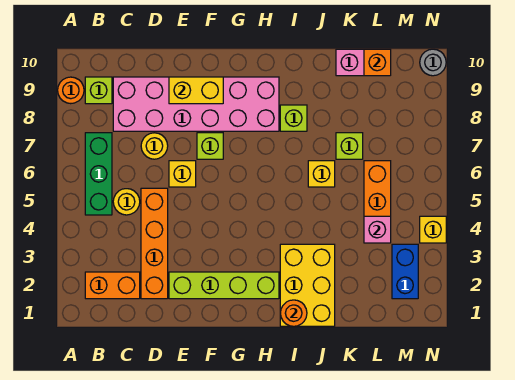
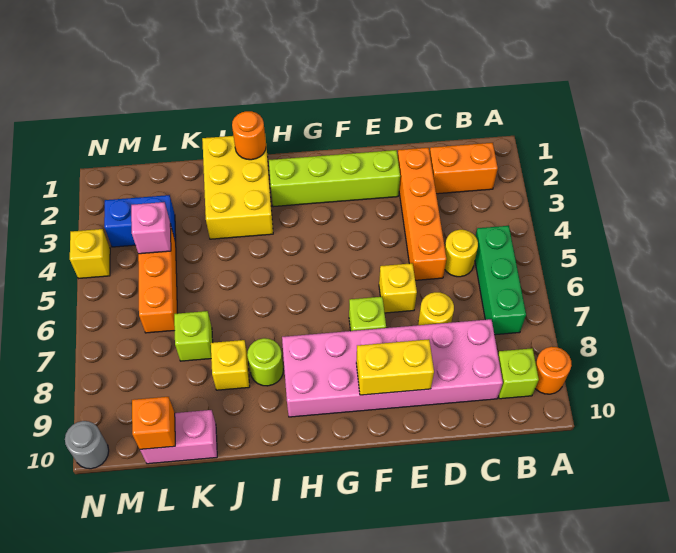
lime brick I8 level 1 -> lime round brick I8 level 1
yellow brick J6 level 1 -> yellow brick J8 level 1
blue brick M2:M3 level 1 -> blue brick L3:M3 level 1

